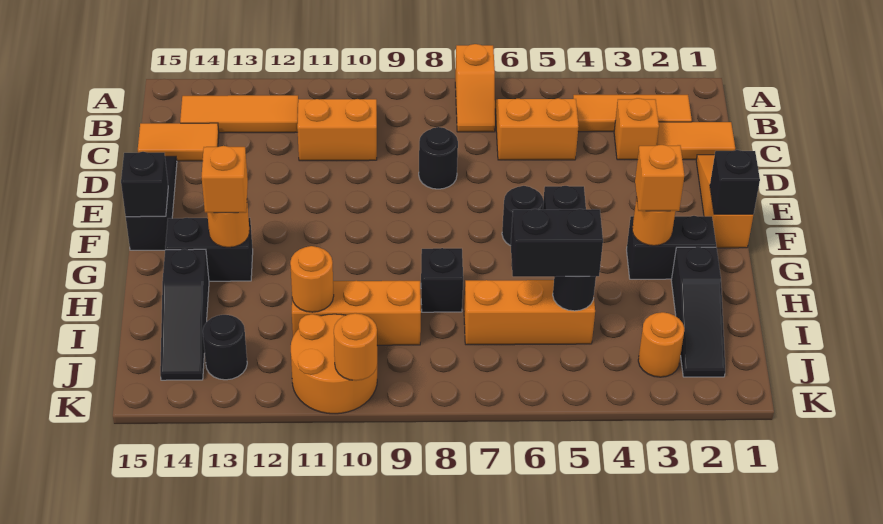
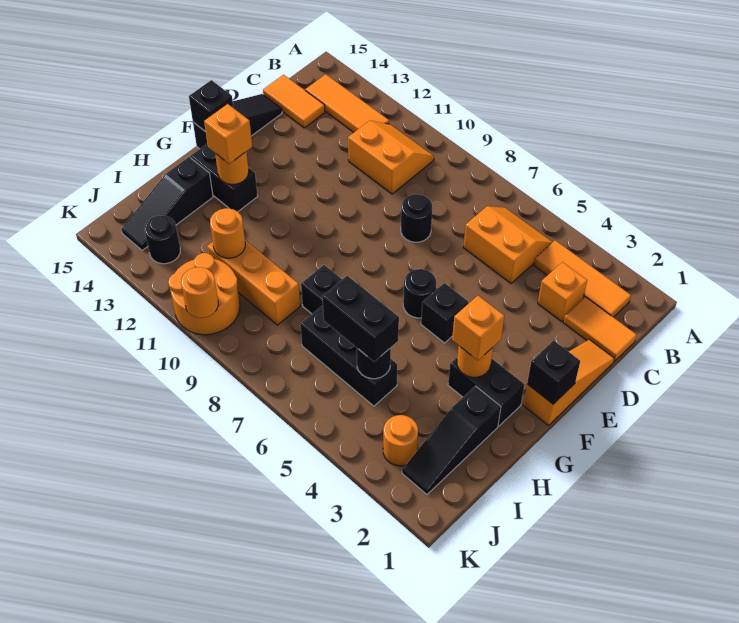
orange slope A7:B7 level 1 top A -> none
orange brick I5:I7 level 1 -> black brick I5:I7 level 1

